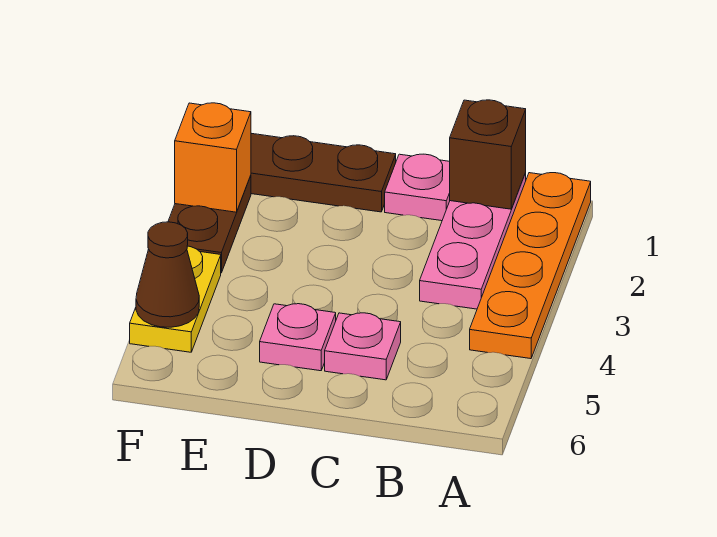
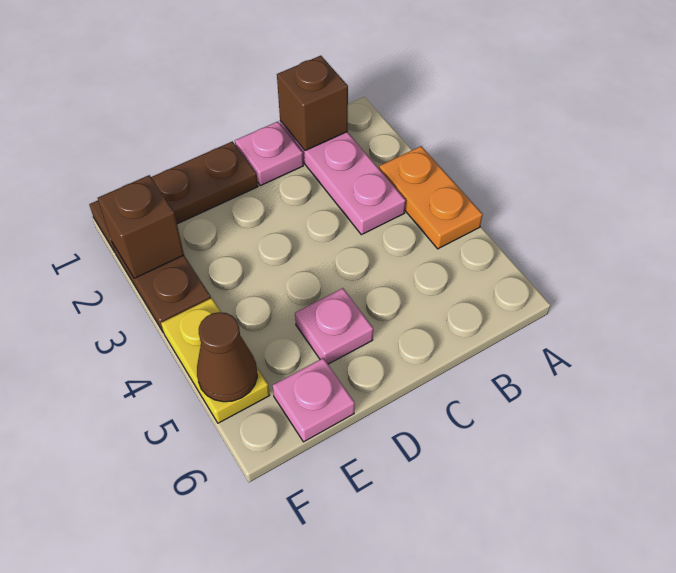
orange plate A1:A4 level 1 -> orange plate A3:A4 level 1
pink plate C5 level 1 -> pink plate E6 level 1
orange brick F2 level 2 -> brown brick F2 level 2

